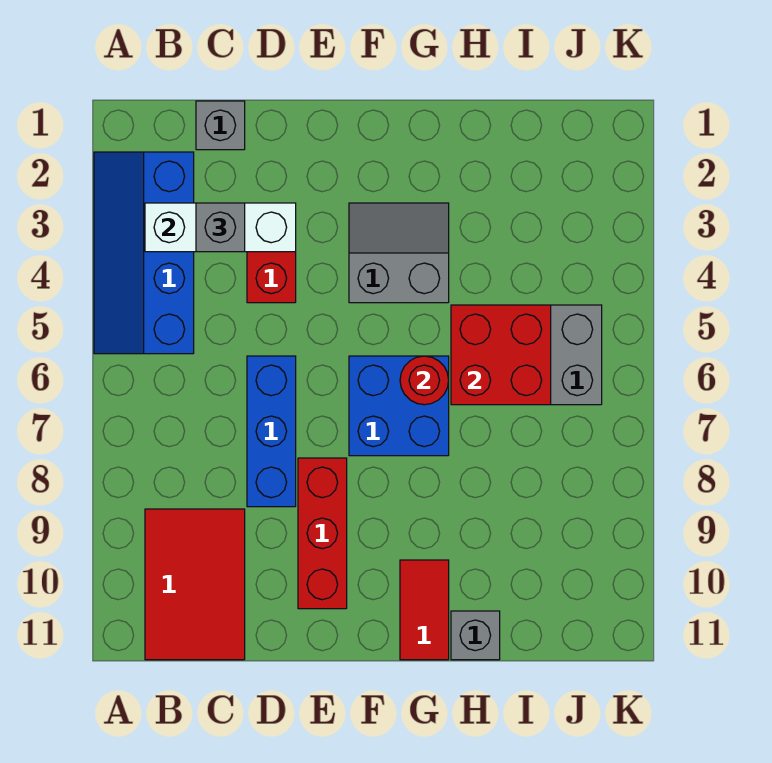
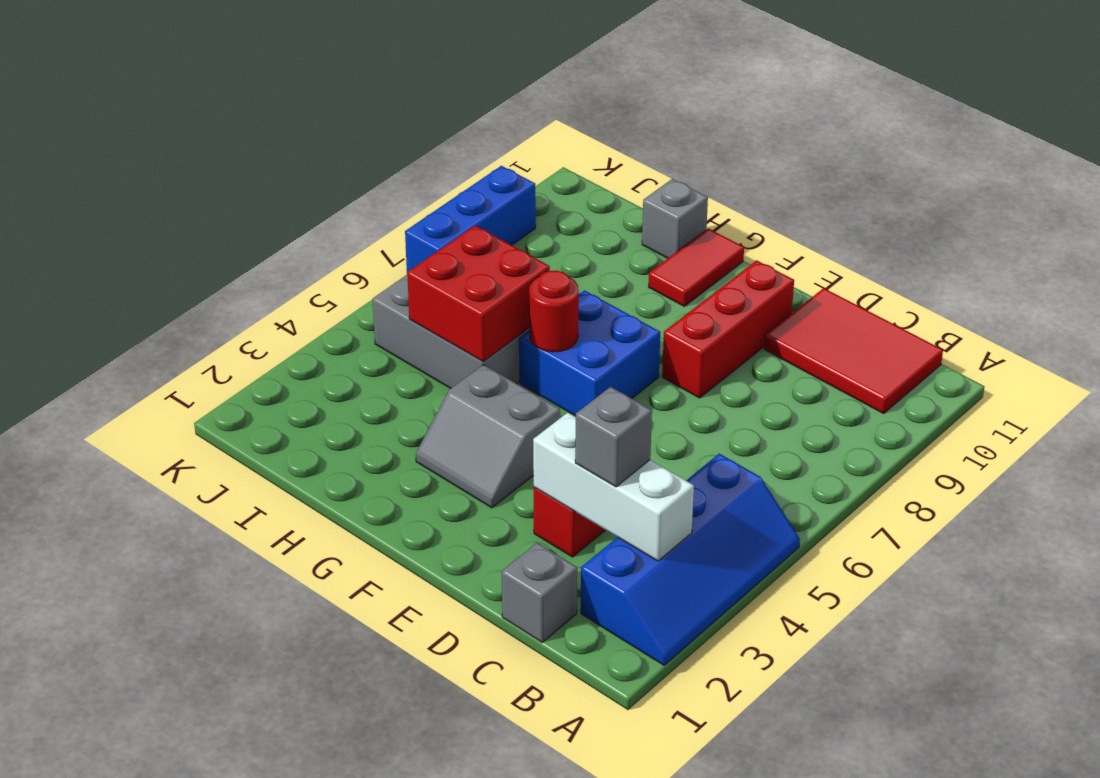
red tile B9:C11 level 1 -> red tile B10:D11 level 1
blue brick D6:D8 level 1 -> blue brick K7:K9 level 1

